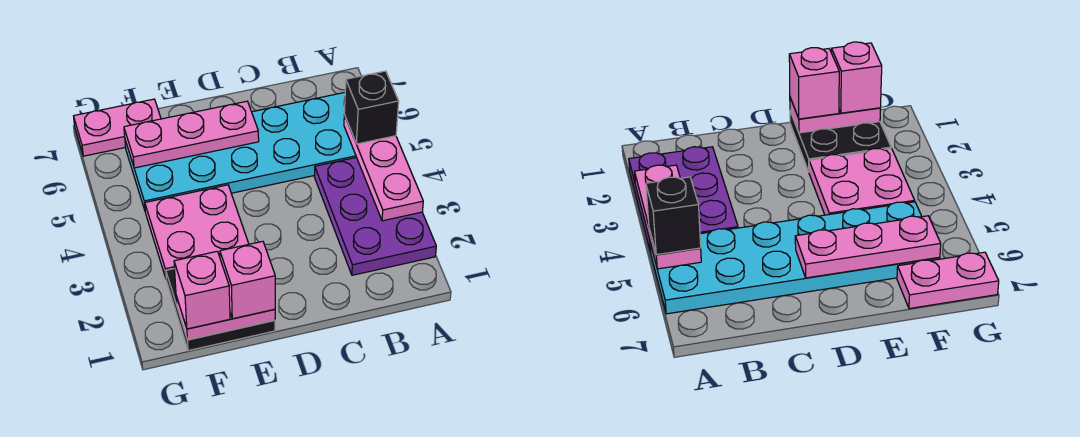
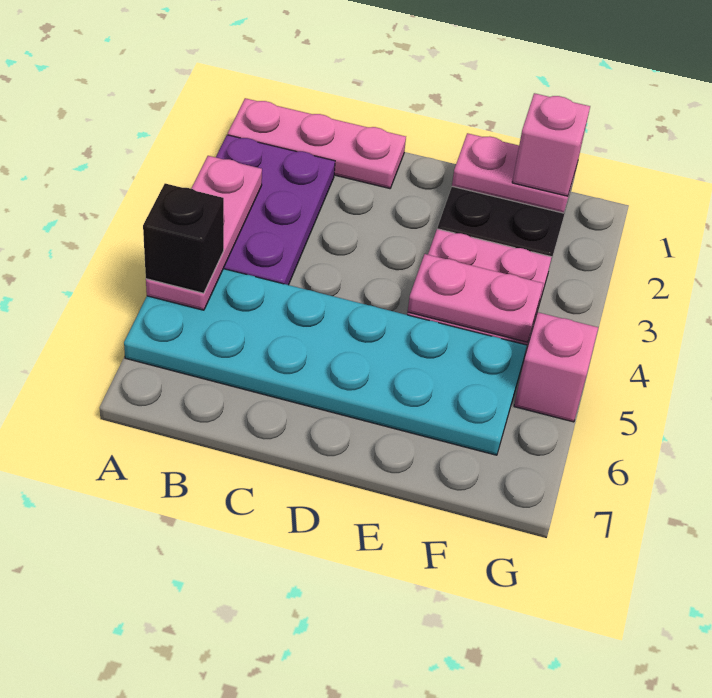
pink plate D6:F6 level 2 -> pink plate A1:C1 level 1
pink brick E1 level 3 -> pink brick G5 level 1
pink plate F7:G7 level 1 -> pink plate E4:F4 level 2

